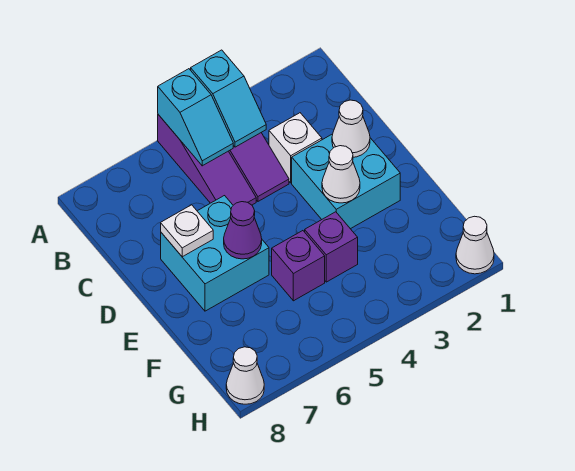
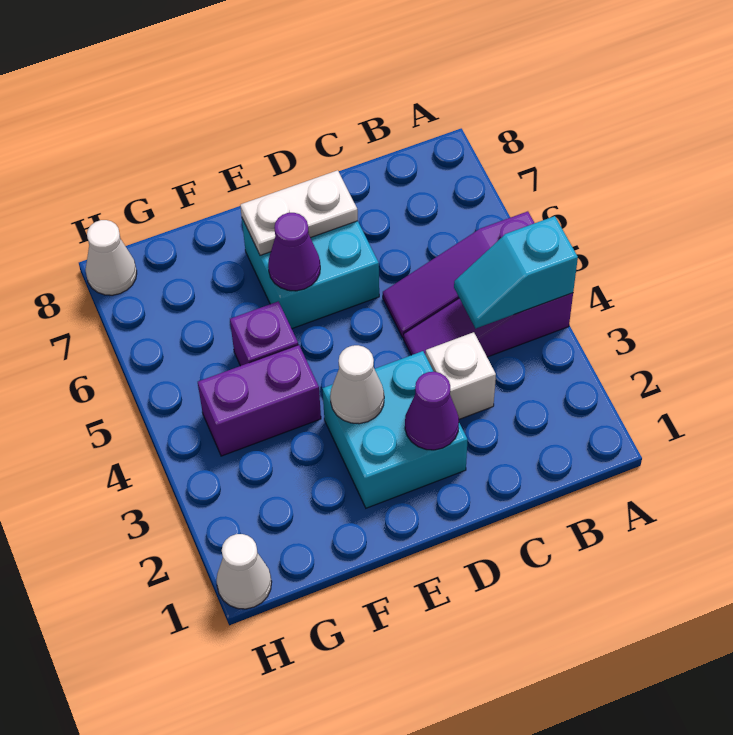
cyan slope A5:B5 level 2 top A -> none
white cone D2 level 2 -> purple cone D2 level 2
white plate D7 level 2 -> white plate D7:E7 level 2
purple brick F4 level 1 -> purple brick F4:G4 level 1

